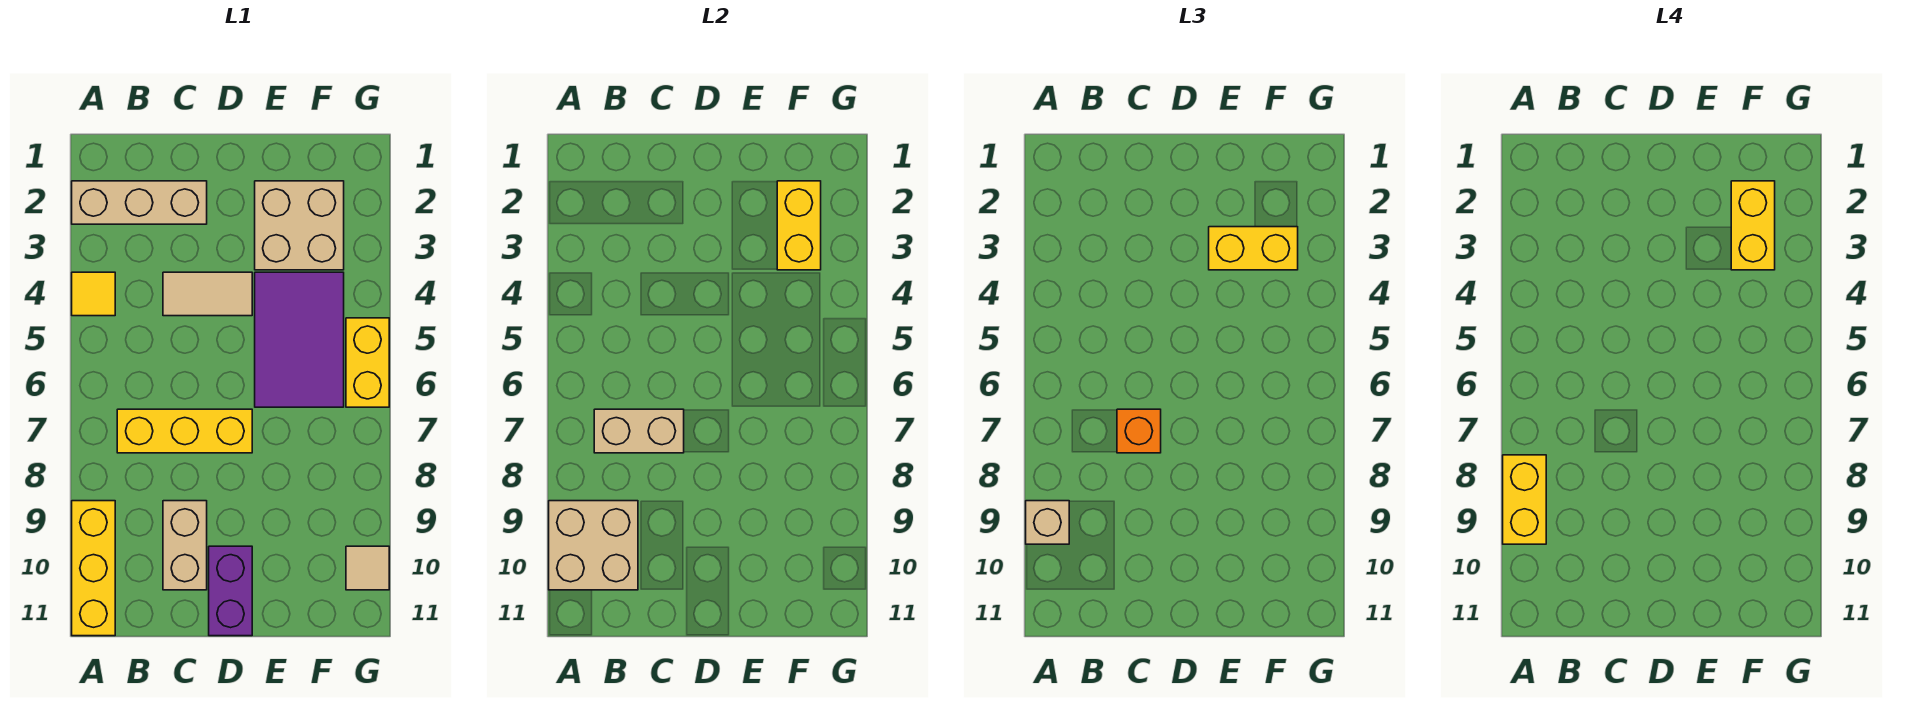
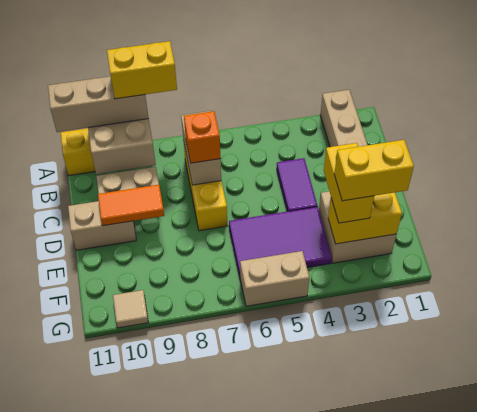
yellow tile A4 level 1 -> none
tan brick A9 level 3 -> tan brick A9:A11 level 3
tan tile C4:D4 level 1 -> purple tile C4:D4 level 1
none -> orange tile D9:D10 level 2
purple brick D10:D11 level 1 -> tan brick D10:D11 level 1
yellow brick G5:G6 level 1 -> tan brick G5:G6 level 1

